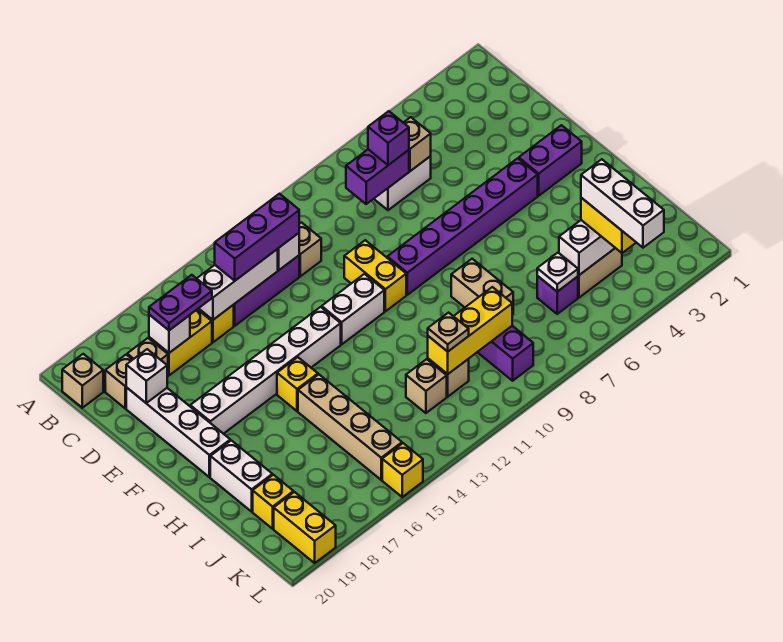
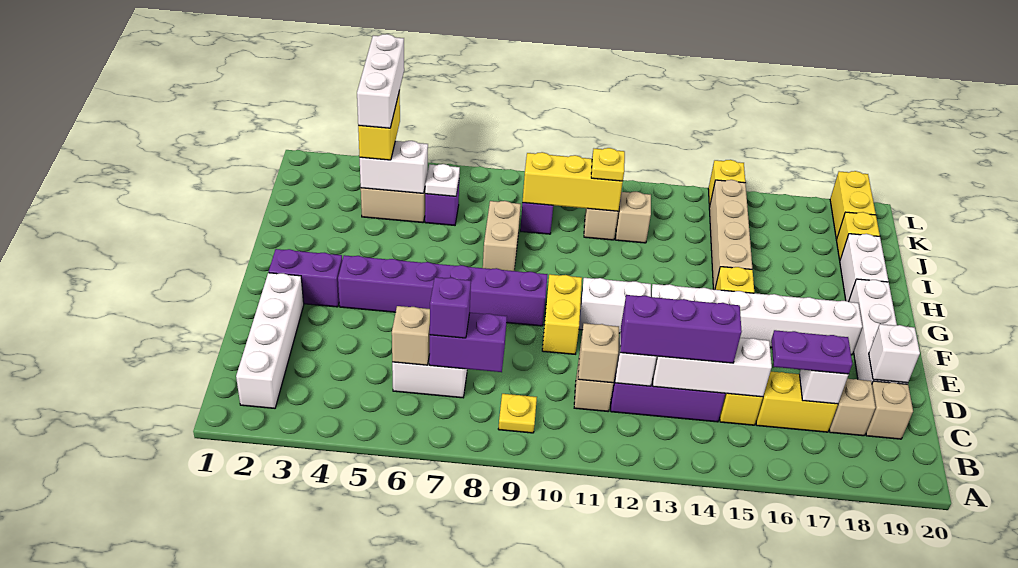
none -> white brick B2:E2 level 1
none -> yellow plate B9 level 1
tan brick B20 level 1 -> tan brick C11 level 2
tan plate J11 level 3 -> yellow plate J11 level 3

